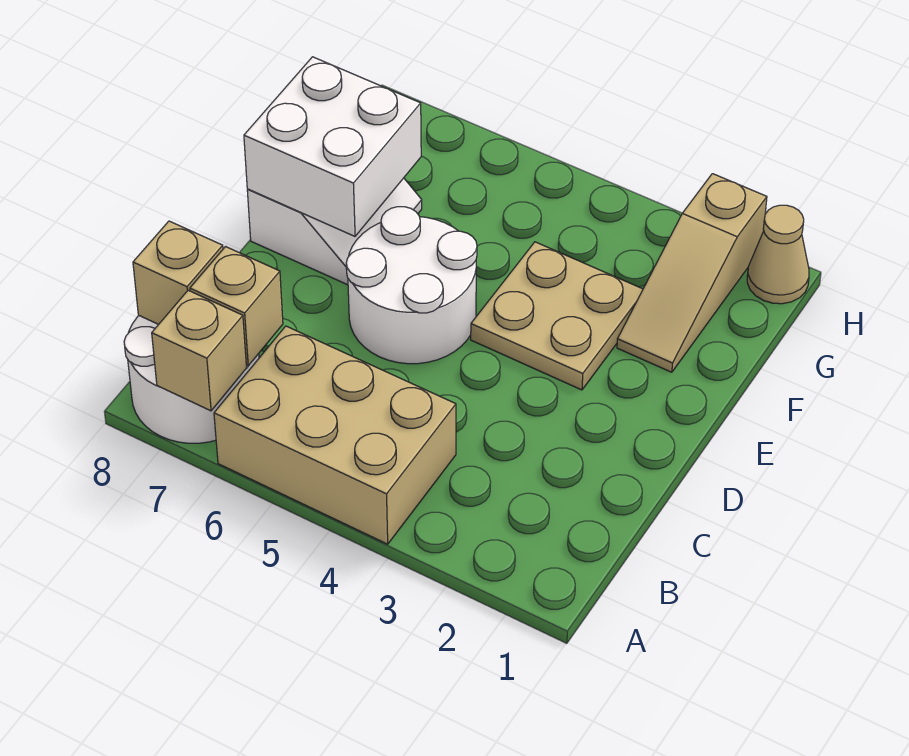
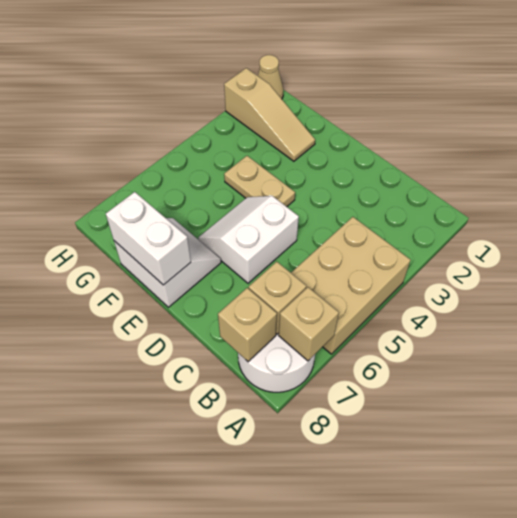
white round brick D5:E6 level 1 -> white slope D5:E6 level 1 top D
tan plate E3:F4 level 1 -> tan plate E4:F4 level 1
white brick E7:F8 level 2 -> white brick E8:F8 level 2

